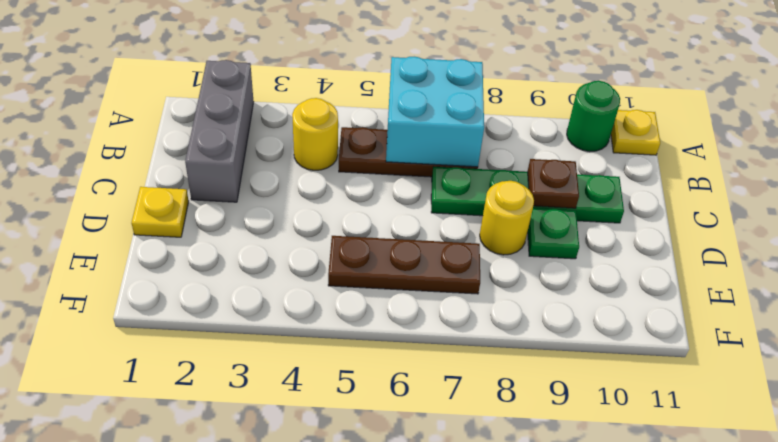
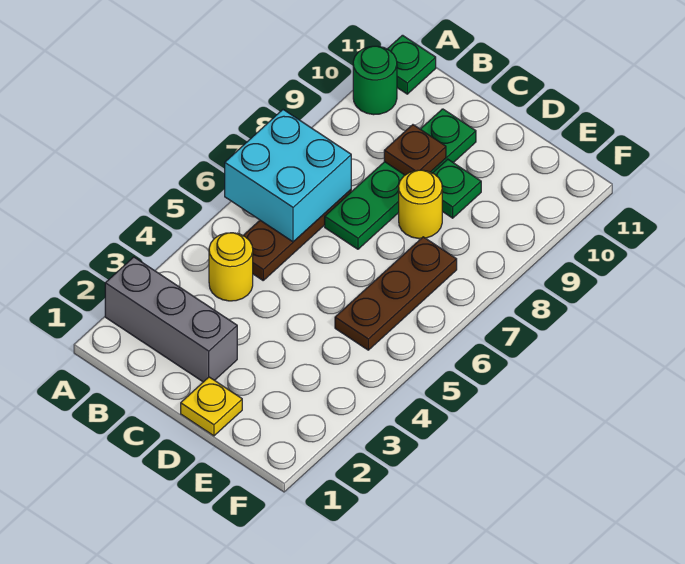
yellow plate A11 level 1 -> green plate A11 level 1

